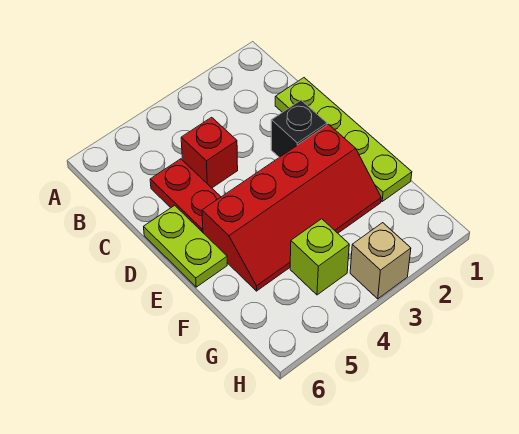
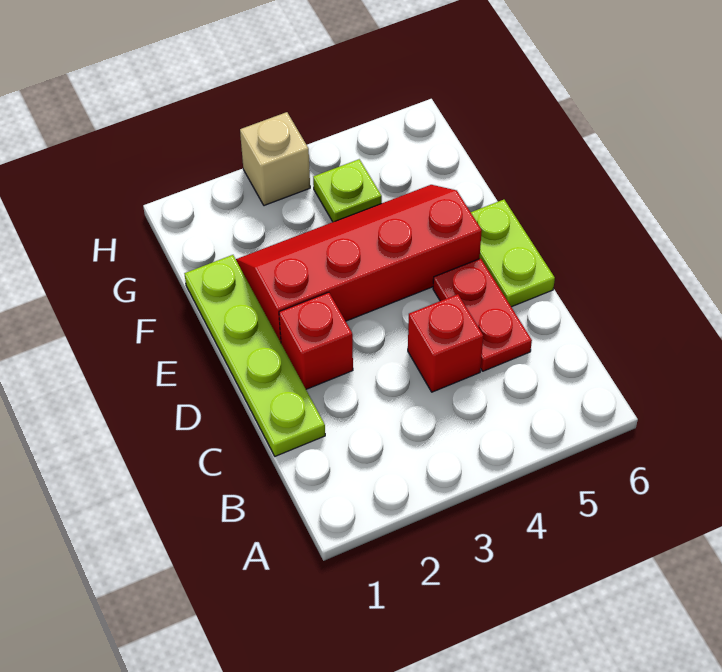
black brick D2 level 1 -> red brick D2 level 1
lime brick G4 level 1 -> lime plate G4 level 1

